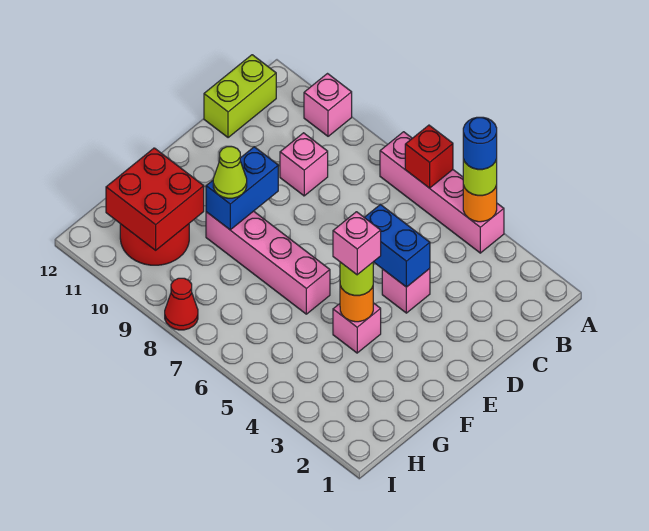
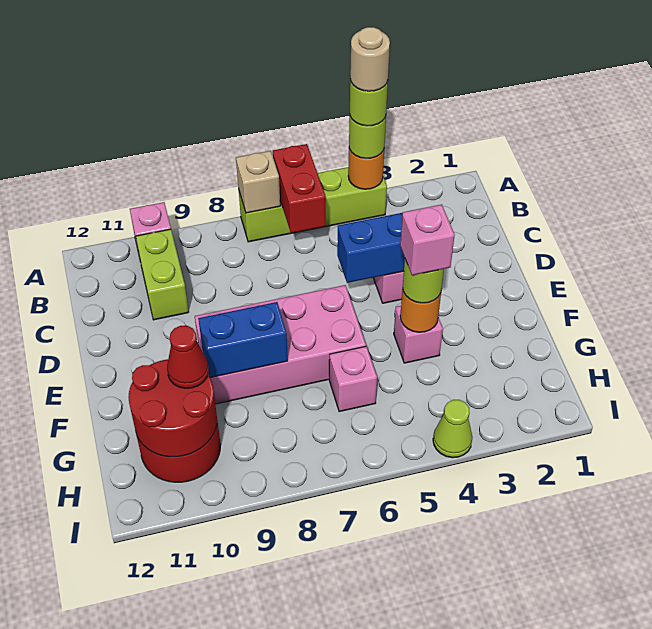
pink brick A4:A7 level 1 -> lime brick A4:A7 level 1
blue round brick A4 level 4 -> lime round brick A4 level 4
none -> tan round brick A4 level 5
red brick A6 level 2 -> red brick A6:B6 level 2
none -> tan brick A7 level 2
lime brick B12:C12 level 1 -> lime brick B10:C10 level 1
pink brick C9 level 1 -> pink brick G6 level 1
blue brick E9:F9 level 2 -> blue brick F8:F9 level 2
pink brick F6:F9 level 1 -> pink brick E6:F9 level 1
lime cone F9 level 3 -> lime cone I4 level 1
red brick G10:H11 level 2 -> red round brick G10:H11 level 2
red cone I8 level 1 -> red cone G10 level 3

